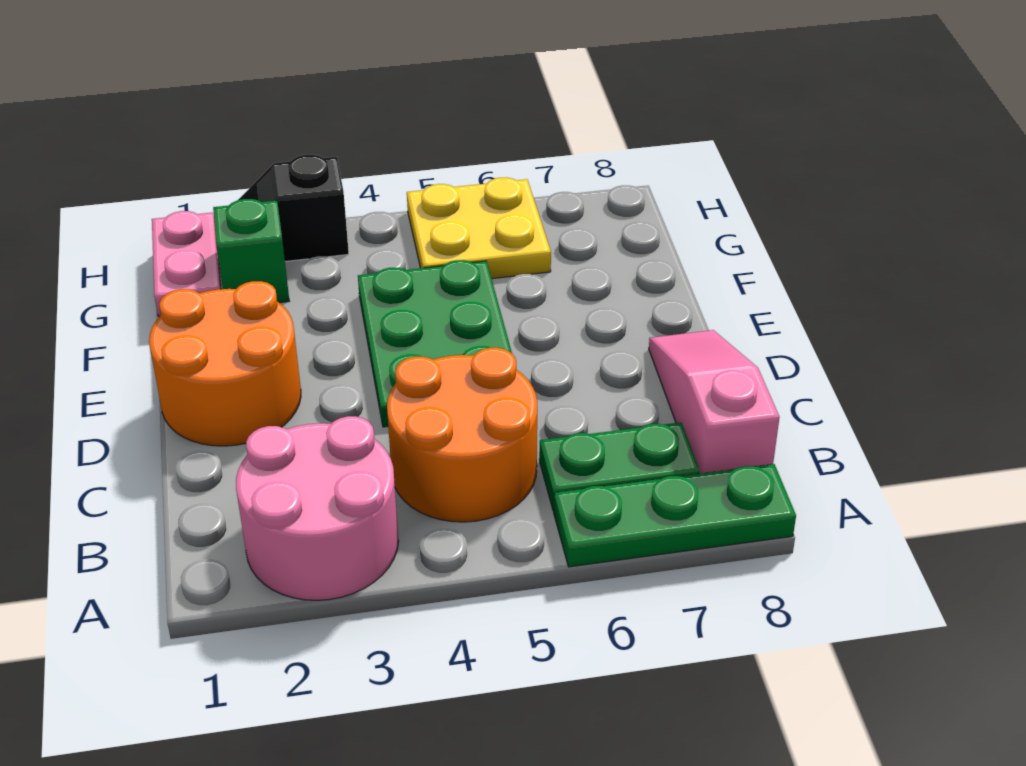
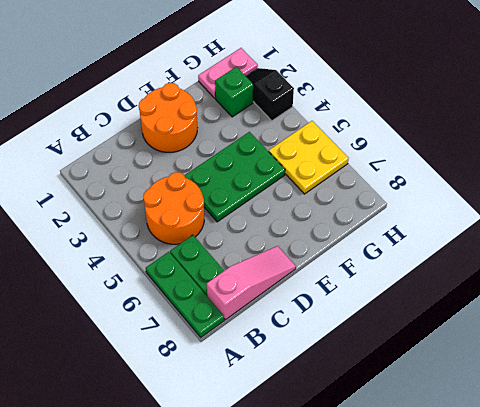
pink round brick A2:B3 level 1 -> none

